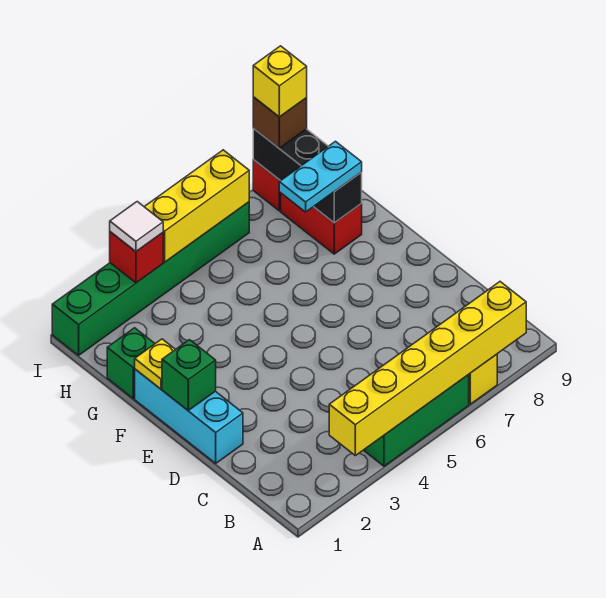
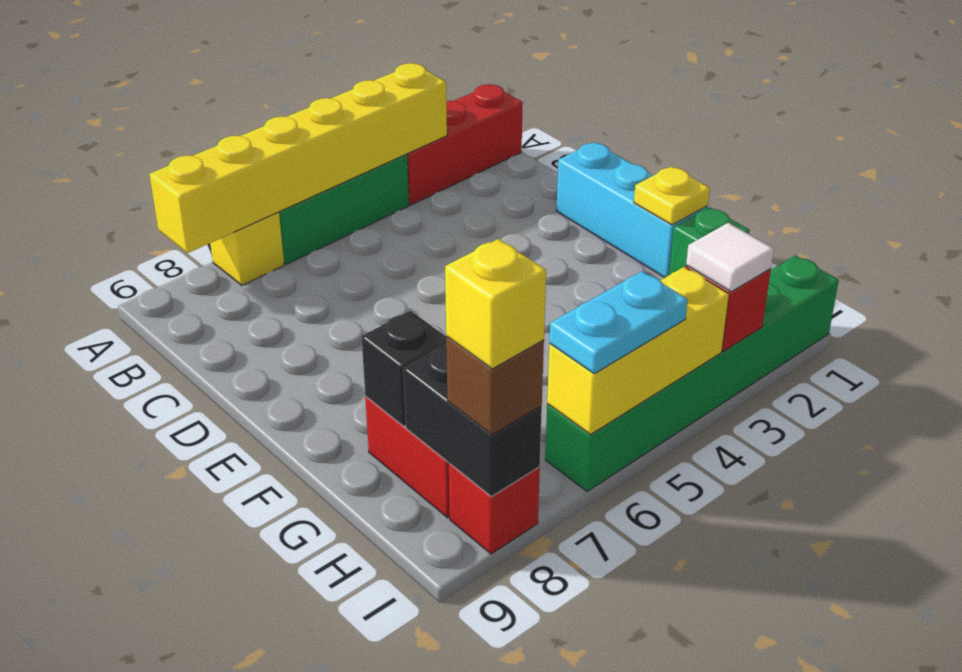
none -> red brick A1:A3 level 1
green brick E1 level 2 -> none
cyan plate G7:G8 level 3 -> cyan plate I5:I6 level 3

